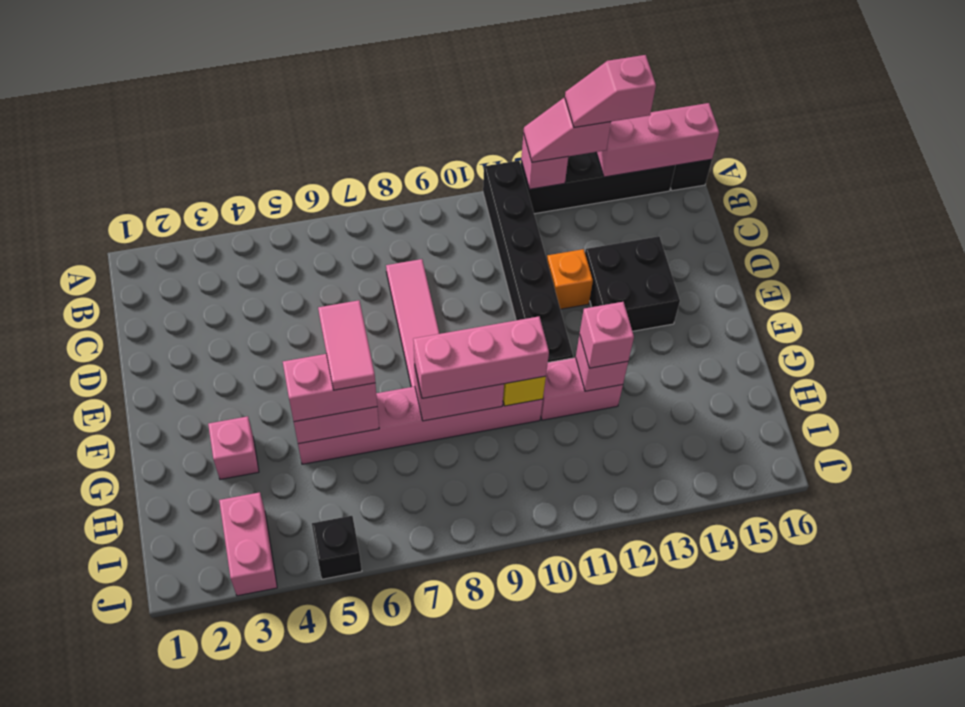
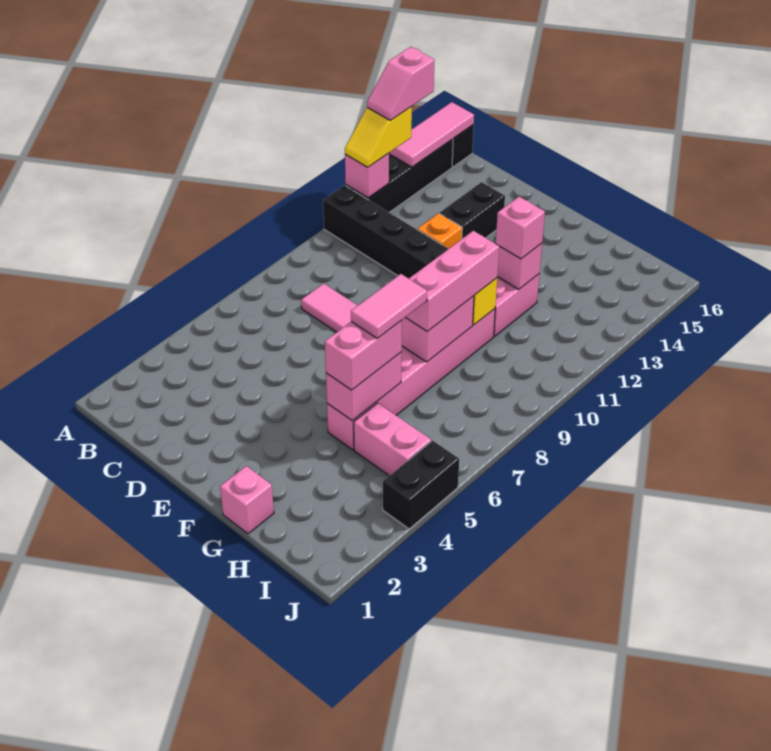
pink slope A12:A13 level 3 top 13 -> yellow slope A12:A13 level 3 top 13
pink brick A14:A16 level 2 -> pink tile A14:A16 level 2
black brick D13:E14 level 1 -> black brick D13:D14 level 1
pink tile F6:G6 level 4 -> pink tile G6:G7 level 4
pink brick G3 level 1 -> pink brick G1 level 1
pink brick I3:J3 level 1 -> pink brick H5:I5 level 1
black brick J5 level 1 -> black brick J4:J5 level 1

